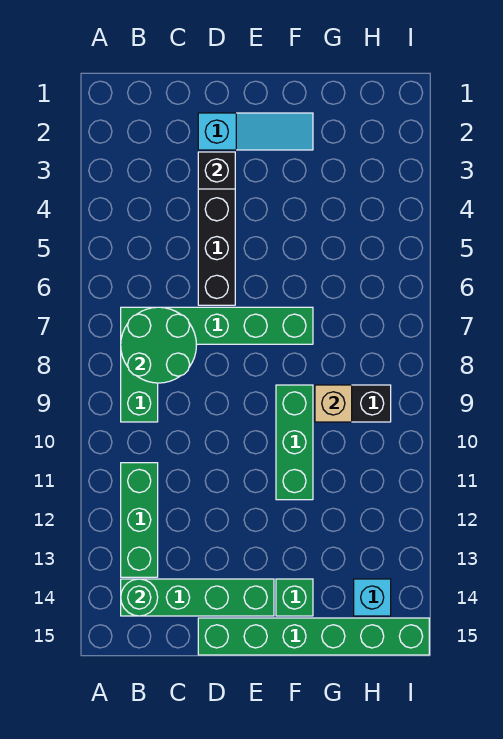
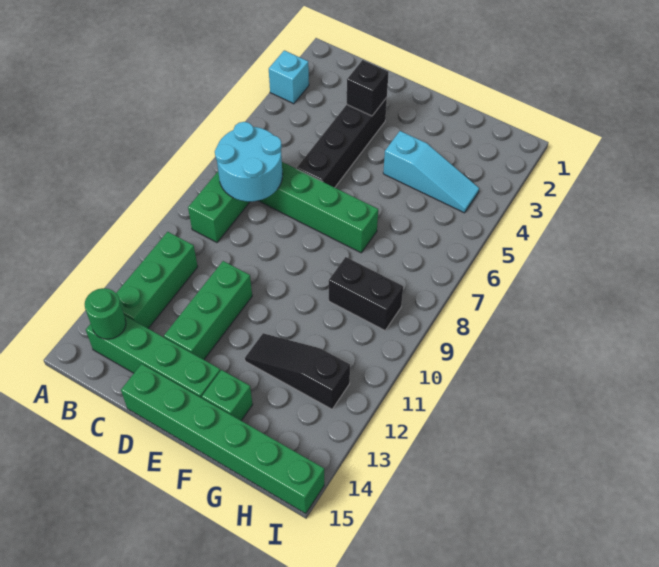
green round brick B7:C8 level 2 -> cyan round brick B7:C8 level 2
cyan slope D2:F2 level 1 top D -> cyan slope F4:H4 level 1 top F
green brick F9:F11 level 1 -> green brick D11:D13 level 1
none -> black slope F12:H12 level 1 top H
tan brick G9 level 2 -> none
cyan brick H14 level 1 -> cyan brick A3 level 1

